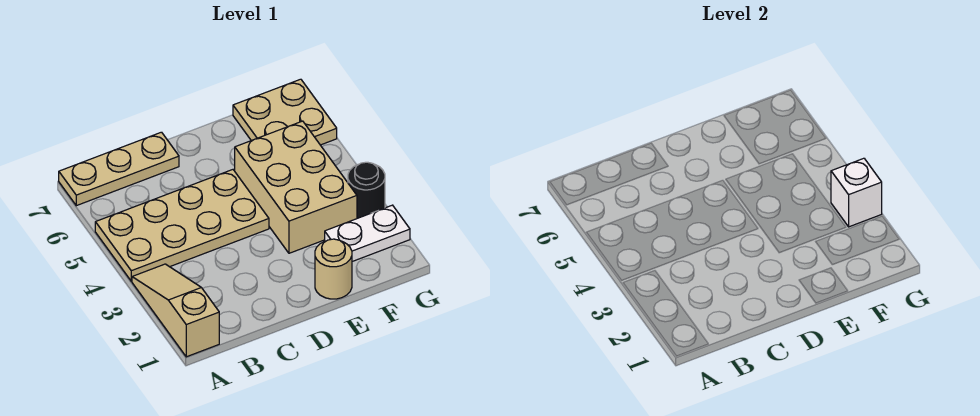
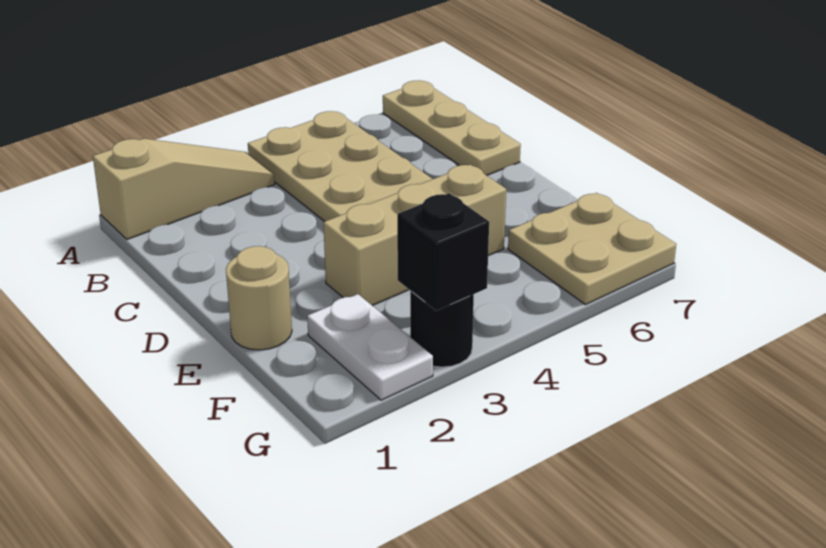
tan brick E3:F5 level 1 -> tan brick E3:E5 level 1
white brick G3 level 2 -> black brick G3 level 2

